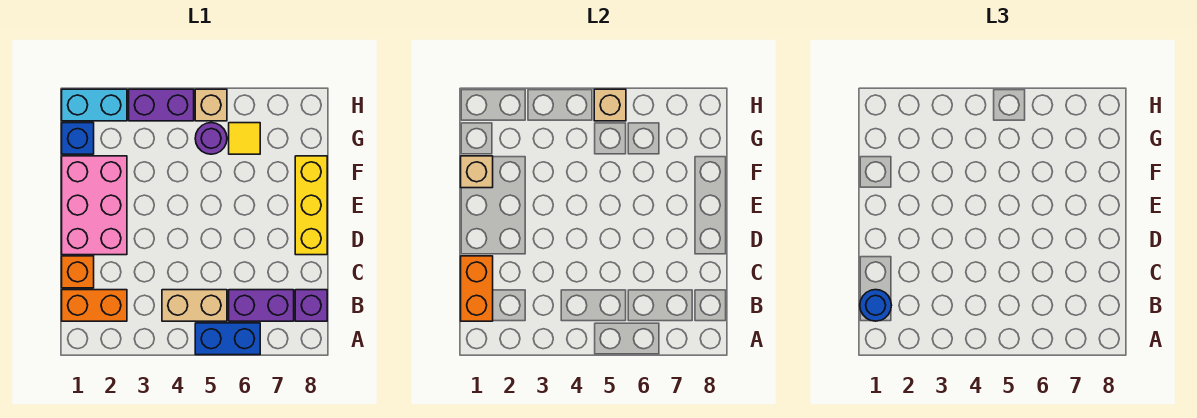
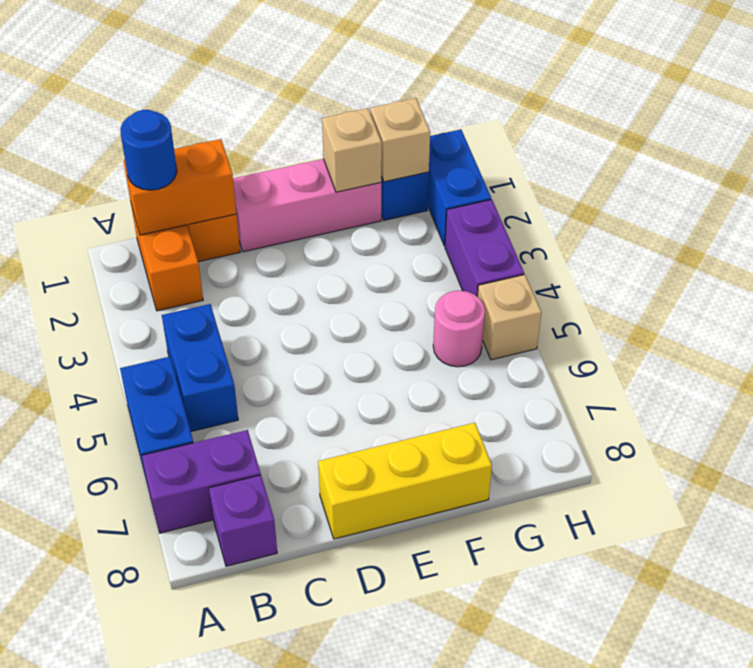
tan brick B4:B5 level 1 -> blue brick B4:B5 level 1
purple brick B6:B7 level 1 -> purple brick A7:B7 level 1
pink brick D1:F2 level 1 -> pink brick D1:F1 level 1
purple round brick G5 level 1 -> pink round brick G5 level 1
yellow tile G6 level 1 -> none
cyan brick H1:H2 level 1 -> blue brick H1:H2 level 1
tan brick H5 level 2 -> tan brick G1 level 2

